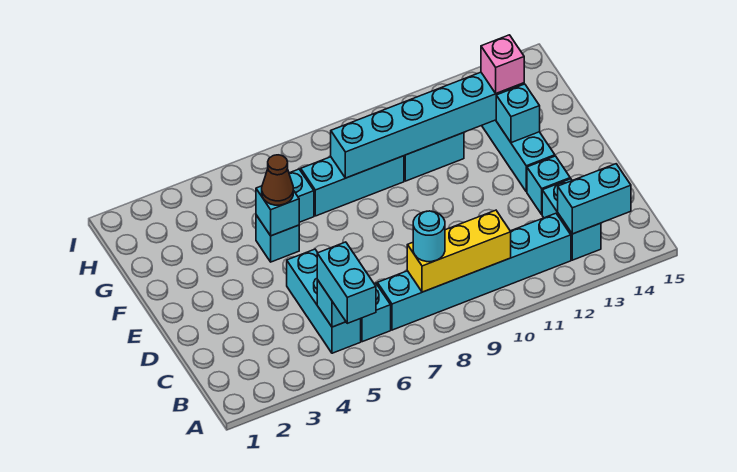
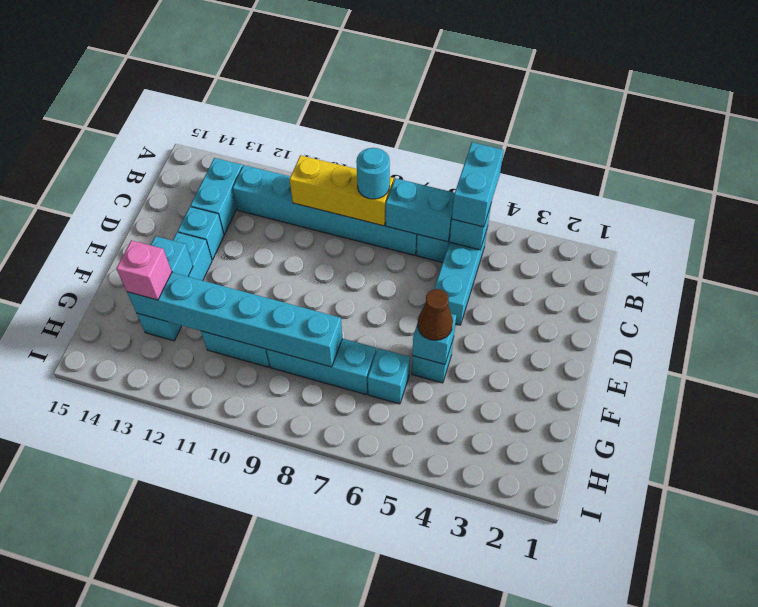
cyan brick B13:B14 level 2 -> cyan brick B6:B7 level 2

